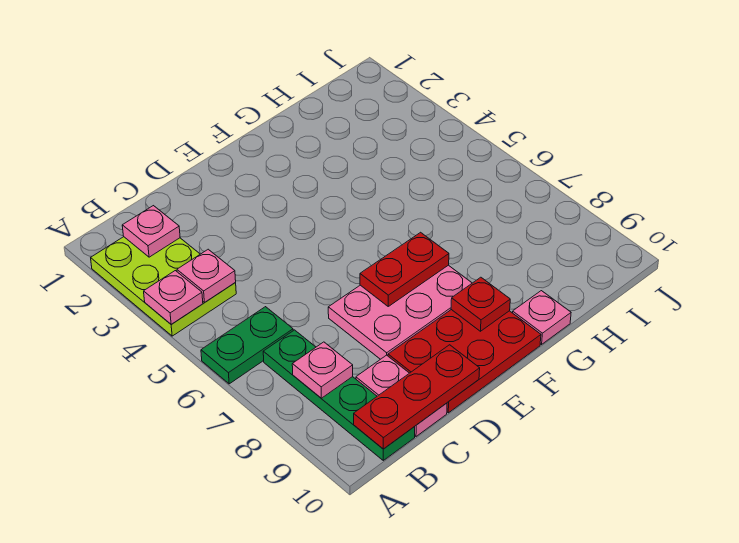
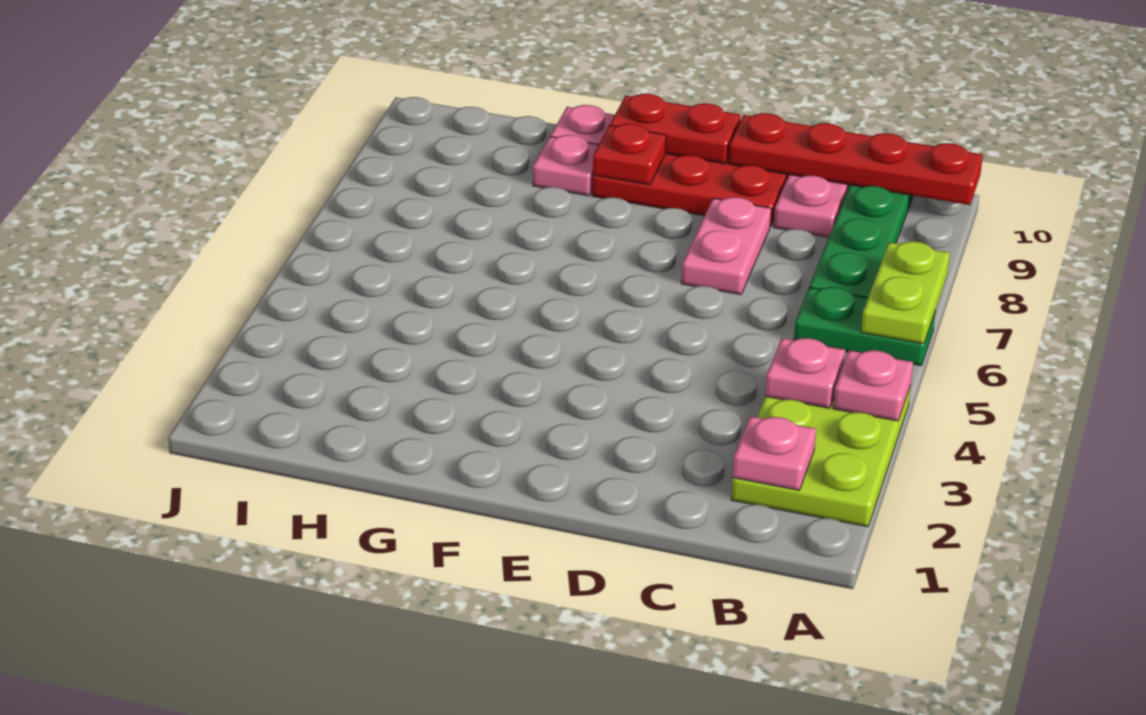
none -> lime plate A6:A7 level 2
pink plate B8 level 2 -> pink plate G9 level 1
red plate B10:D10 level 2 -> red plate A10:D10 level 2
pink plate D7:F8 level 1 -> pink plate D7:D8 level 1
red plate E7:F7 level 2 -> red plate E10:F10 level 2

